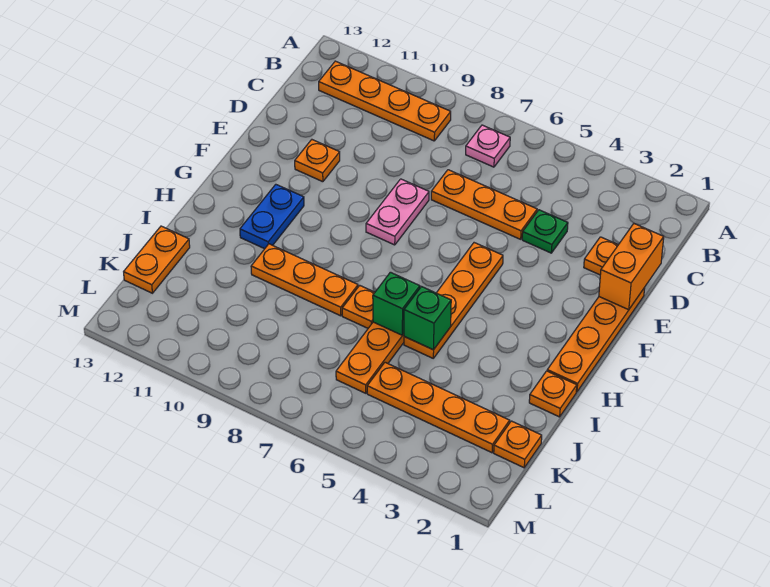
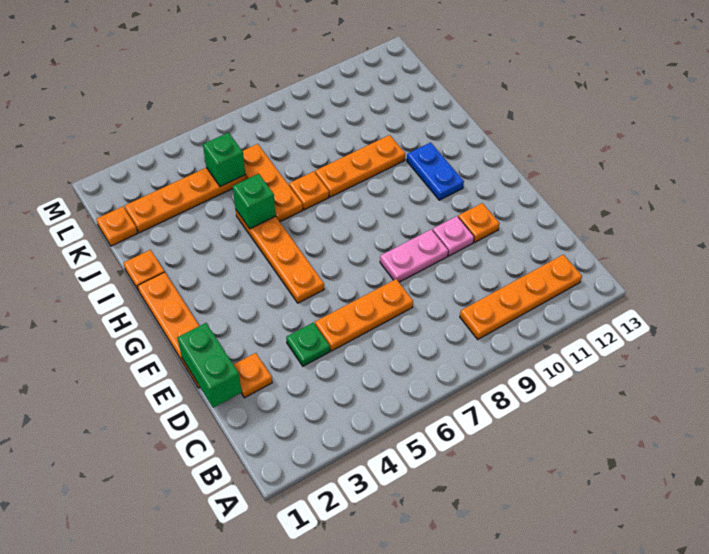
pink plate B7 level 1 -> pink plate E10 level 1
orange brick D1:E1 level 2 -> green brick D1:E1 level 2
pink plate E8:F8 level 1 -> pink plate E8:E9 level 1
green brick I6 level 2 -> green brick K5 level 2
orange plate J13:K13 level 1 -> none

